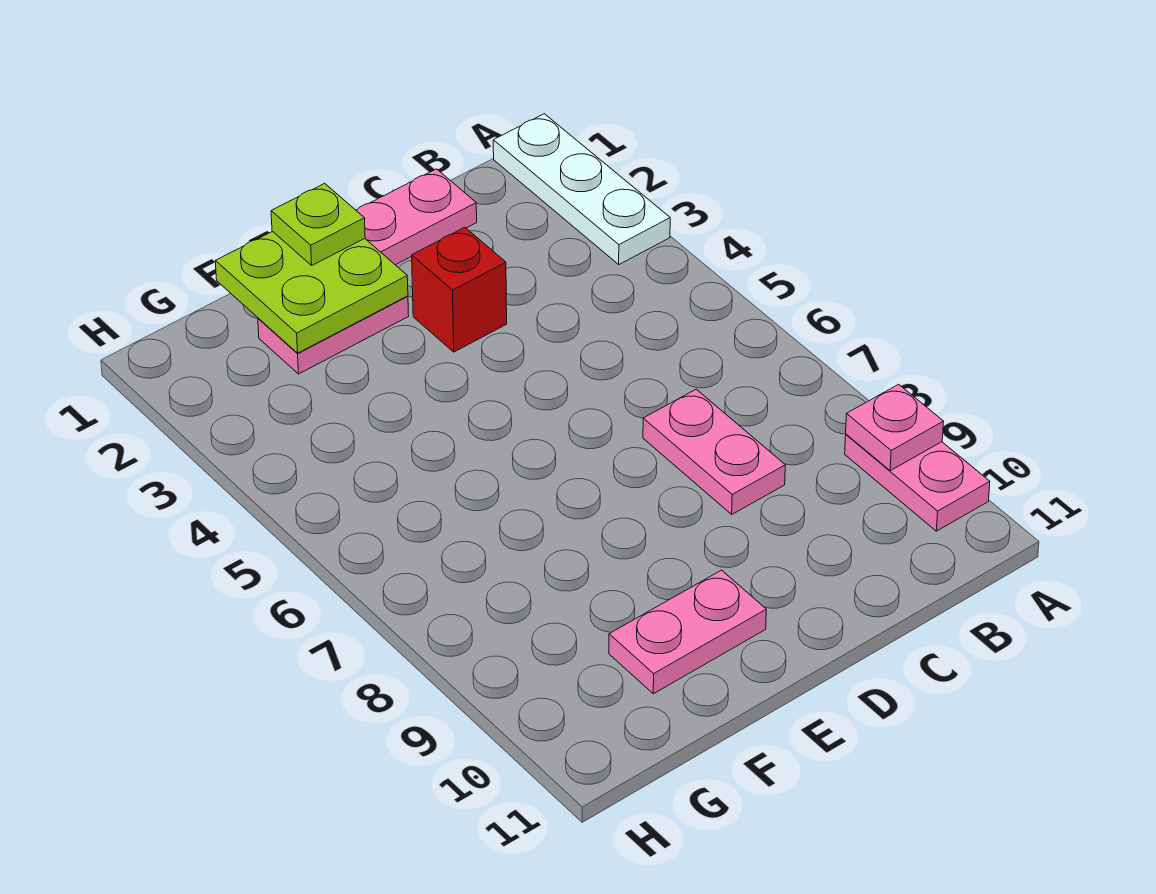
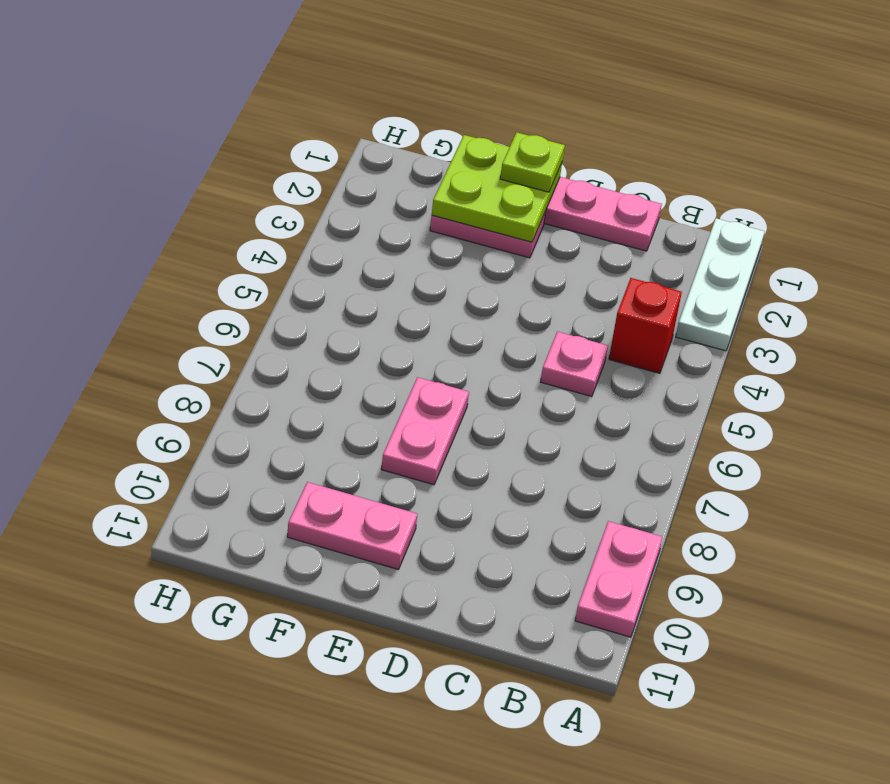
pink plate A9 level 2 -> pink plate C5 level 1
pink plate C7:C8 level 1 -> pink plate E7:E8 level 1
red brick D3 level 1 -> red brick B4 level 1

